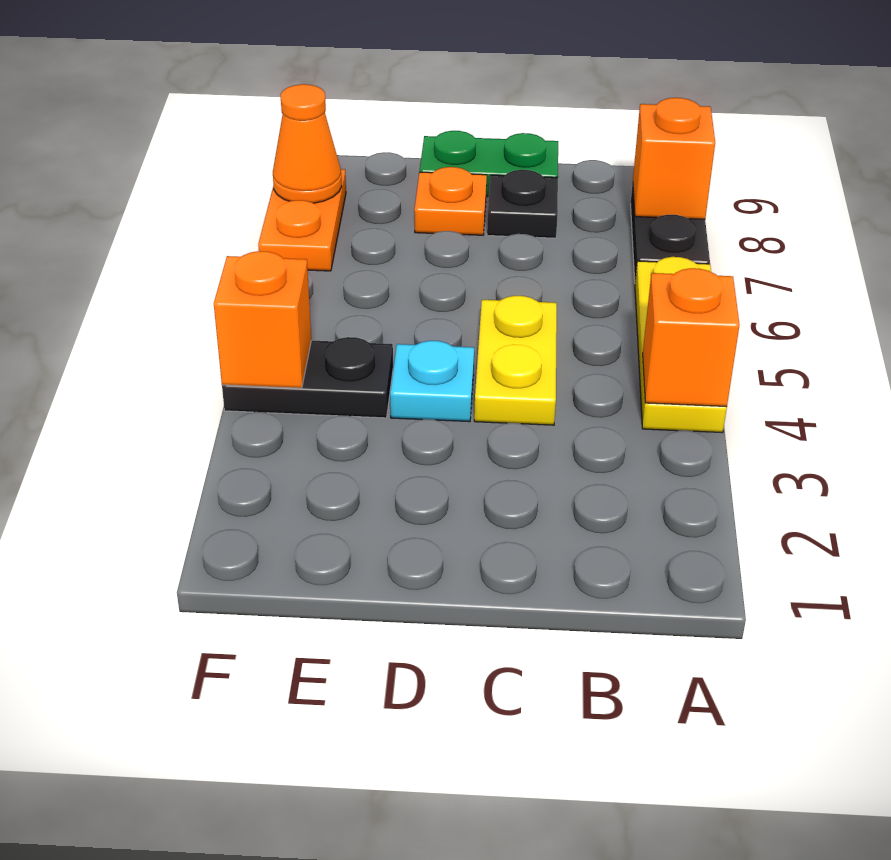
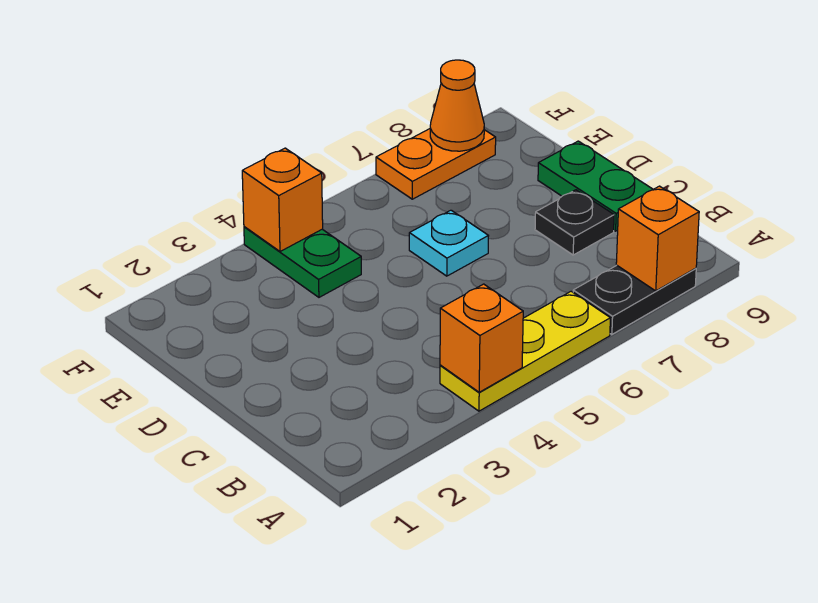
yellow plate C4:C5 level 1 -> none
cyan plate D4 level 1 -> cyan plate D6 level 1
orange plate D8 level 1 -> none
black plate E4:F4 level 1 -> green plate E4:F4 level 1

